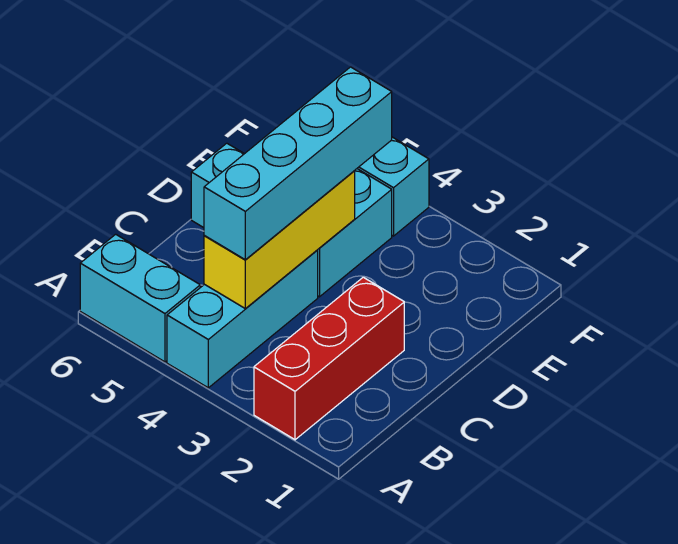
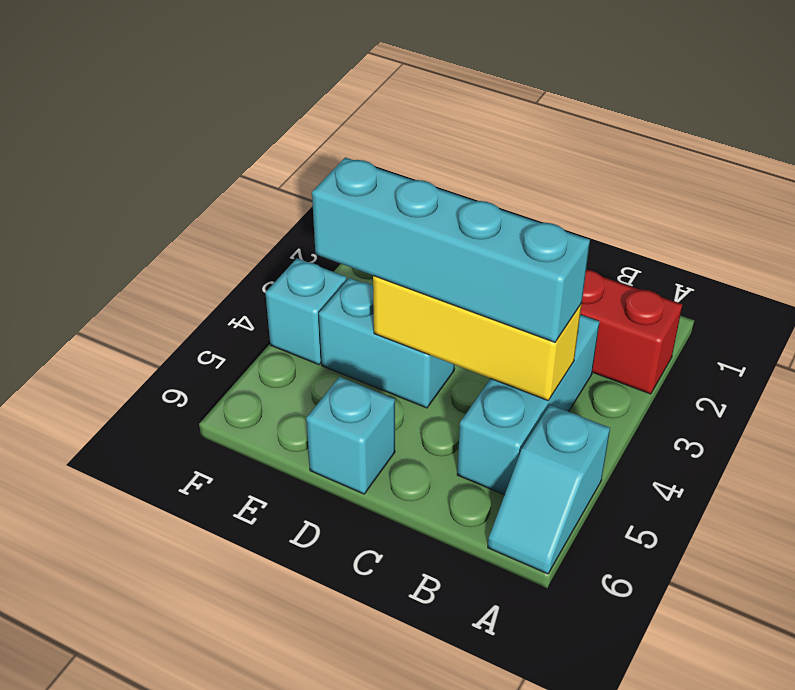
cyan brick A4:C4 level 1 -> cyan brick B3:B5 level 1
cyan brick A5:A6 level 1 -> cyan slope A5:A6 level 1 top 5

